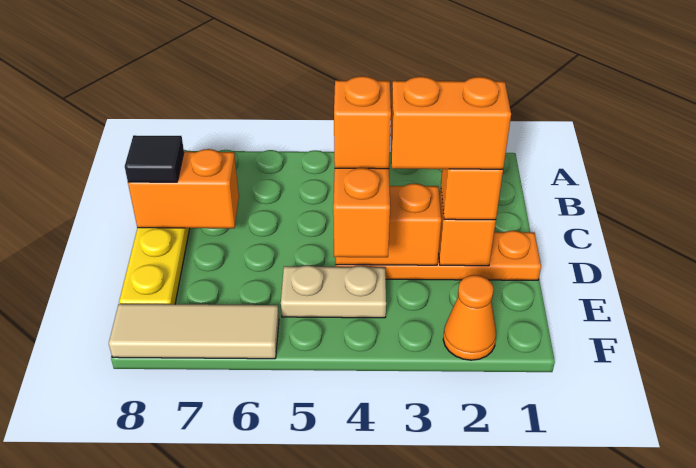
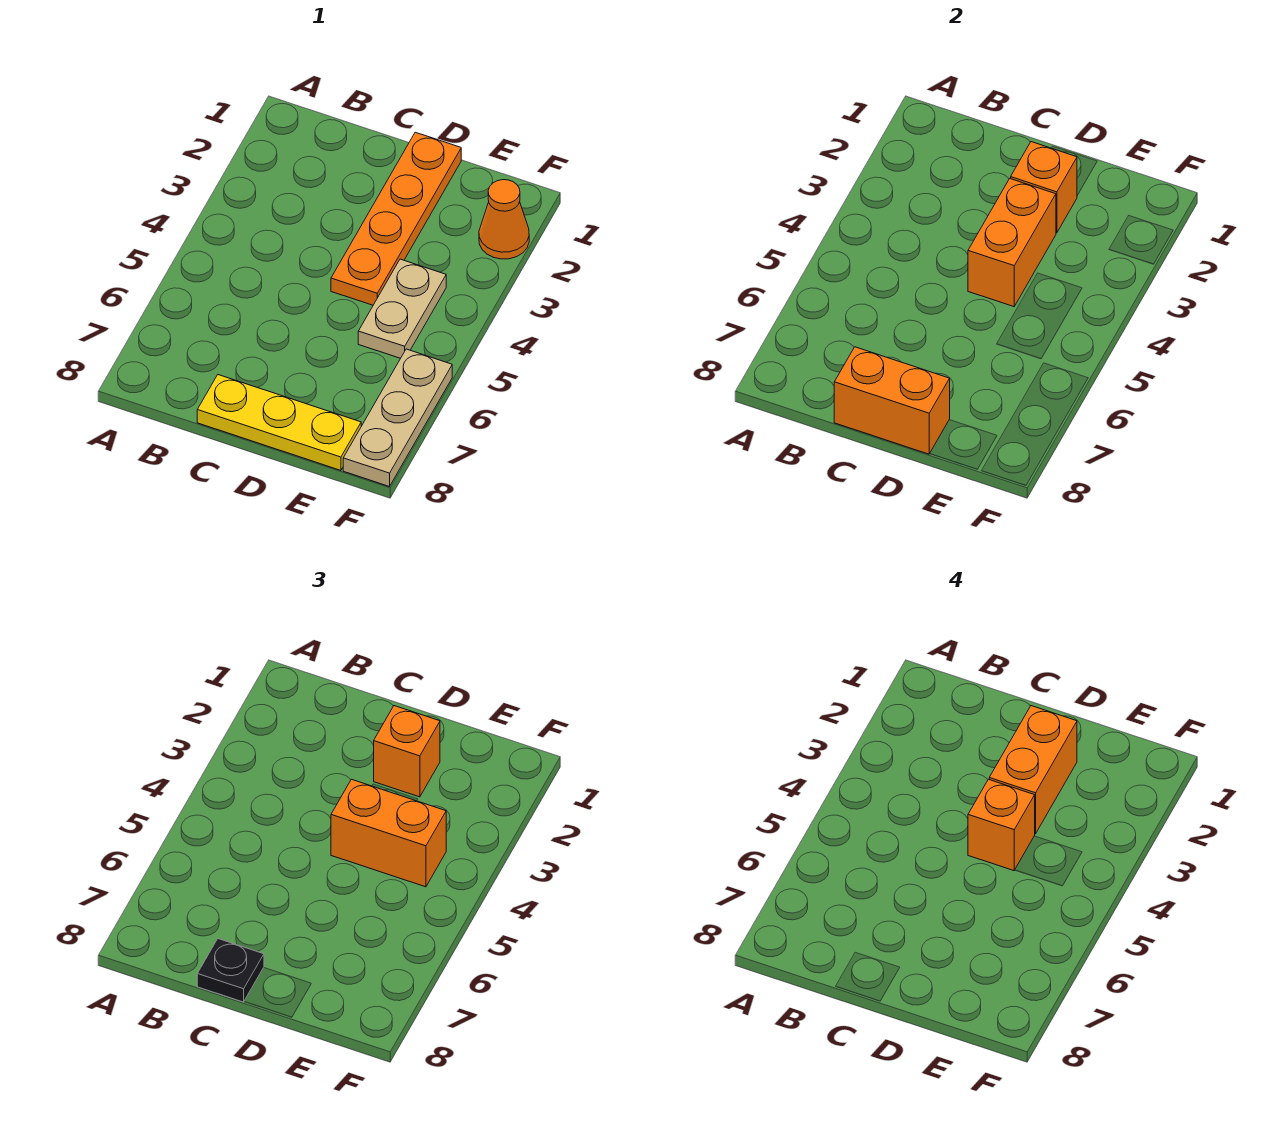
orange brick C7:C8 level 2 -> orange brick C8:D8 level 2
black tile C8 level 3 -> black plate C8 level 3
tan tile F6:F8 level 1 -> tan plate F6:F8 level 1

